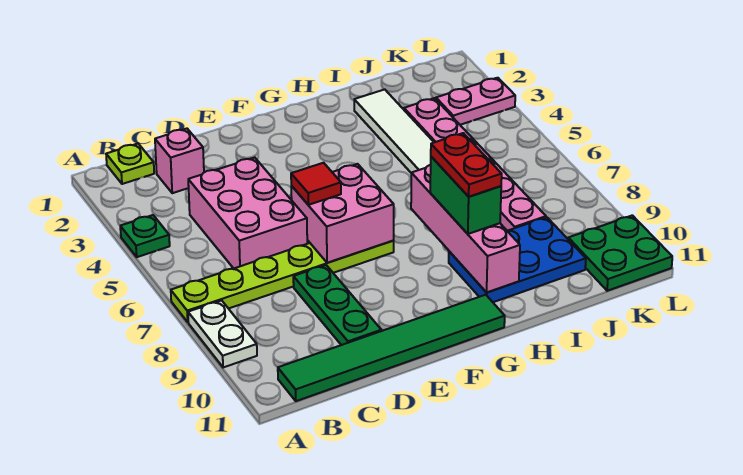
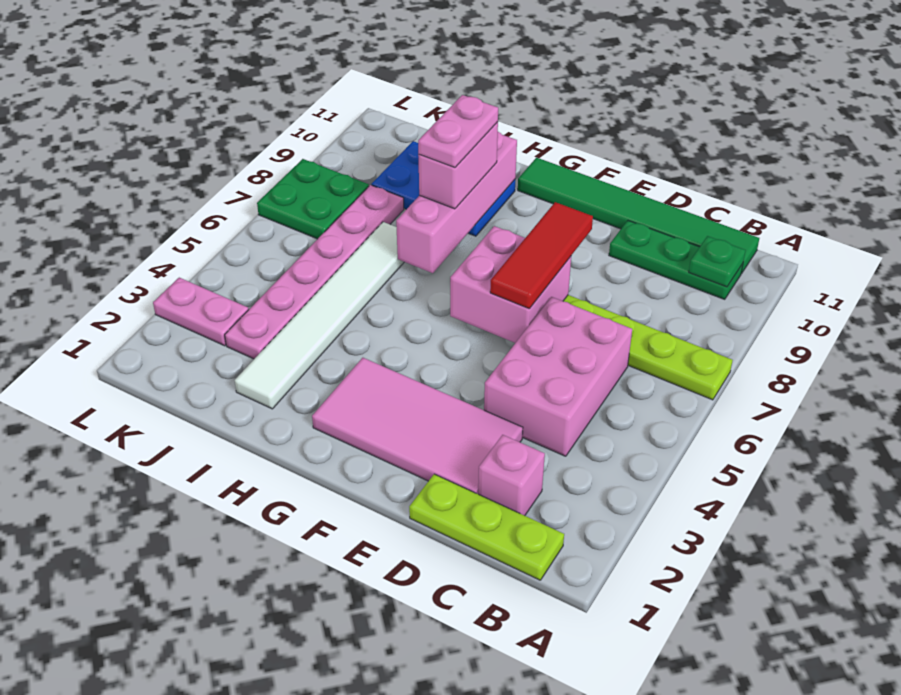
green plate A4 level 1 -> green plate B10 level 2
white plate A8:A9 level 1 -> none
lime plate B1 level 1 -> lime plate B1:D1 level 1
none -> pink tile D2:G3 level 1
green plate D8:D10 level 1 -> green plate B10:D10 level 1
red tile E6 level 3 -> red tile E6:E8 level 3
green brick H8:H9 level 3 -> pink brick H8:H9 level 3
red plate H8:H9 level 4 -> pink plate H8:H9 level 4
green plate K10:L11 level 1 -> green plate K7:L8 level 1

